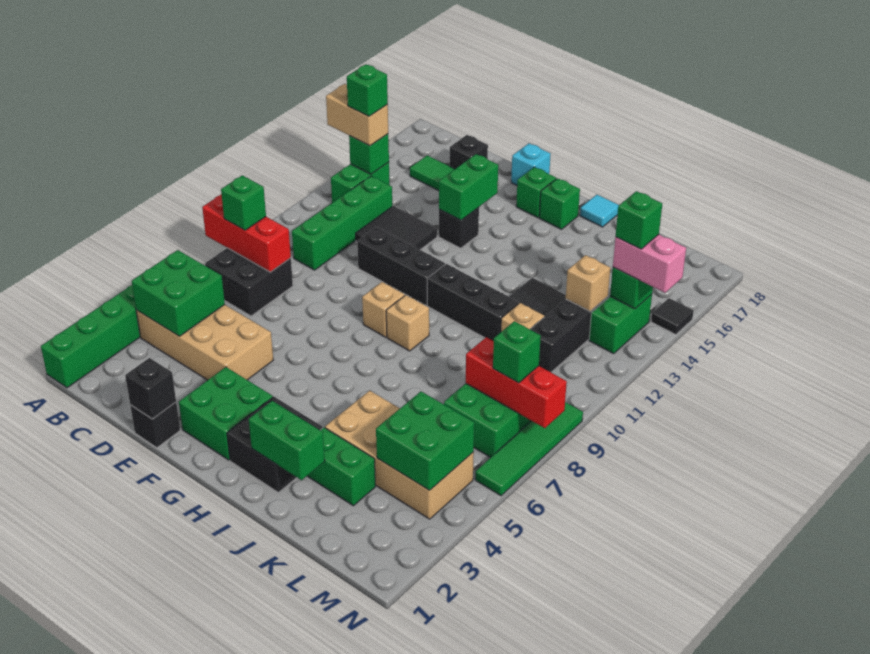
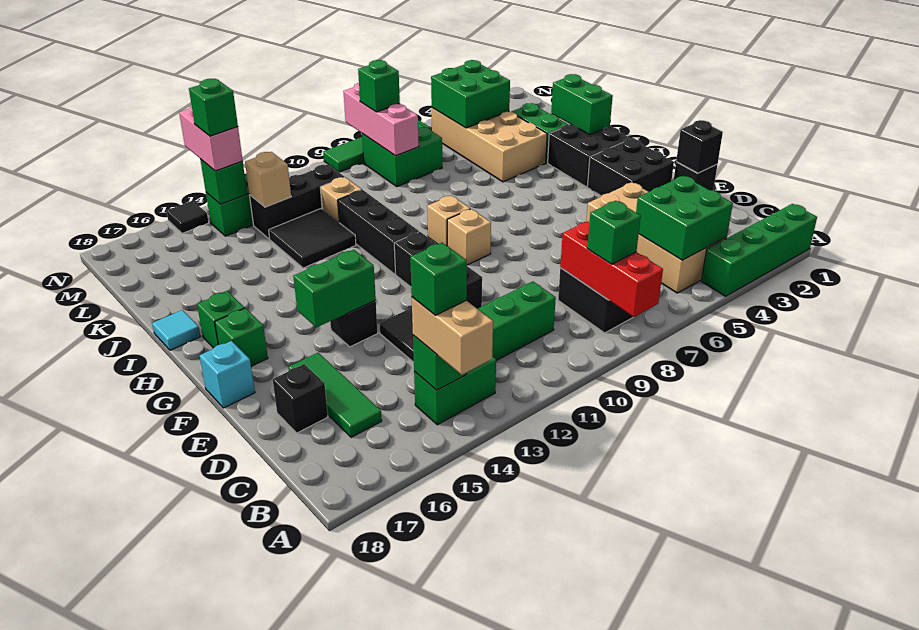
green brick F2:G3 level 1 -> black brick F2:G3 level 1
red brick L8:N8 level 2 -> pink brick L8:N8 level 2

